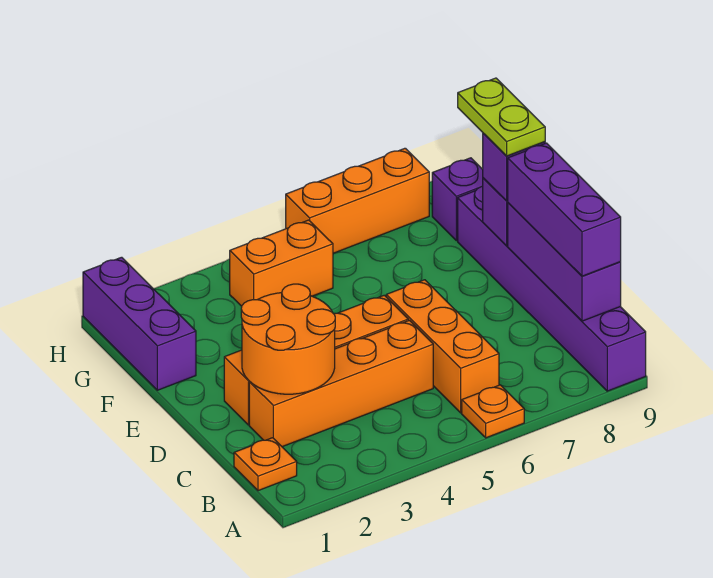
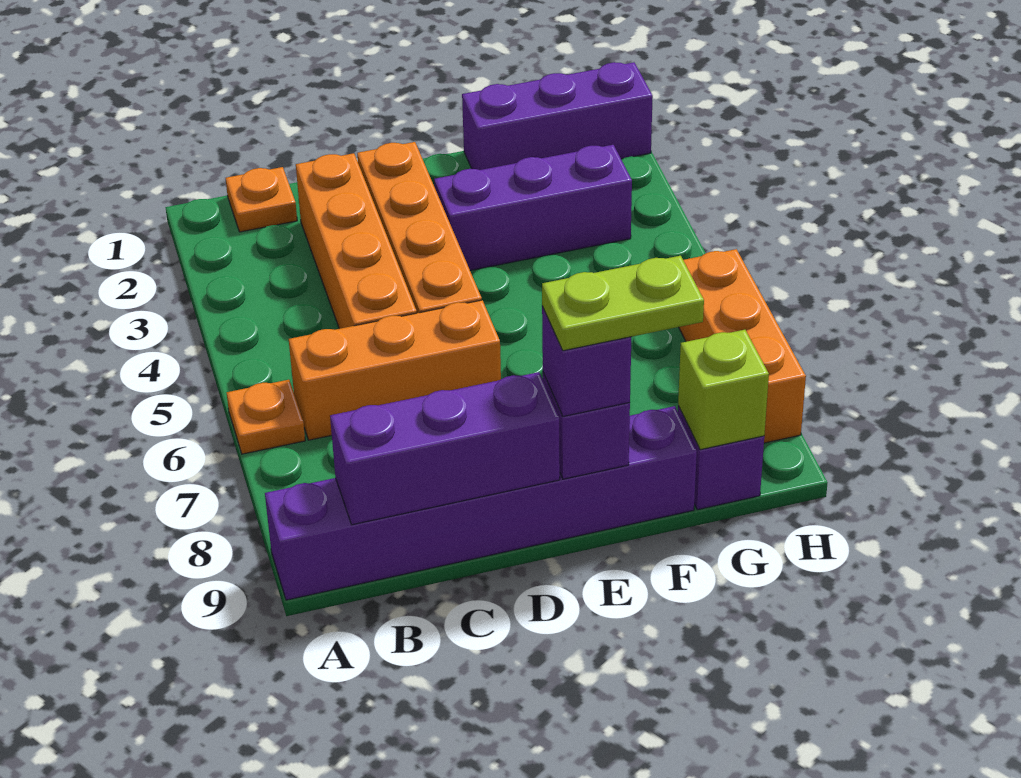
purple brick B9:D9 level 3 -> purple brick E3:G3 level 1
orange round brick C2:D3 level 2 -> none
orange brick G4:G5 level 1 -> none
none -> lime brick G9 level 2

